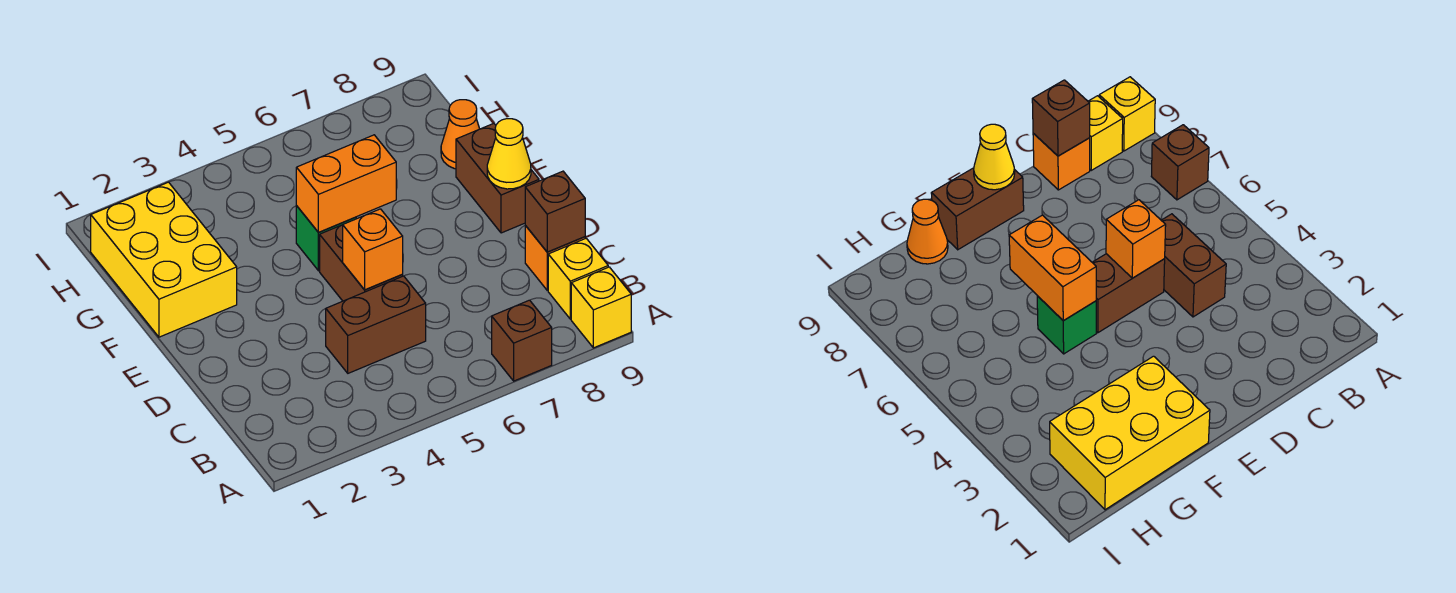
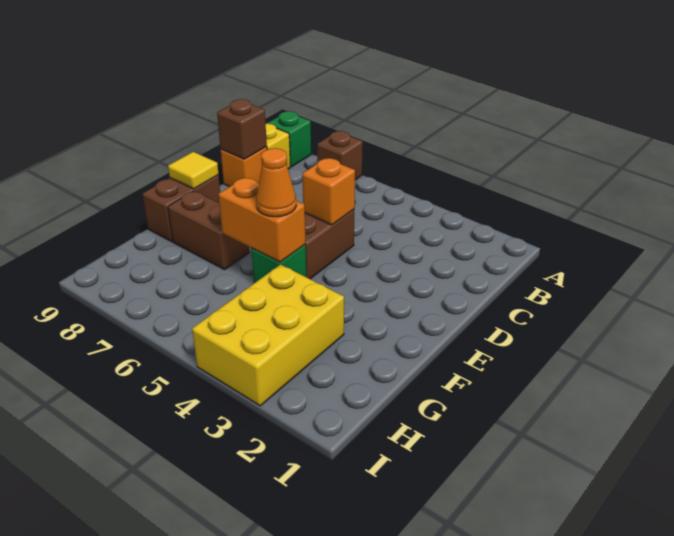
yellow brick A9 level 1 -> green brick A9 level 1
brown brick C4:C5 level 1 -> brown brick F7:F8 level 1
yellow cone E9 level 2 -> yellow tile E9 level 2
yellow brick F1:H2 level 1 -> yellow brick G3:I4 level 1
orange cone G9 level 1 -> orange cone F5 level 3

